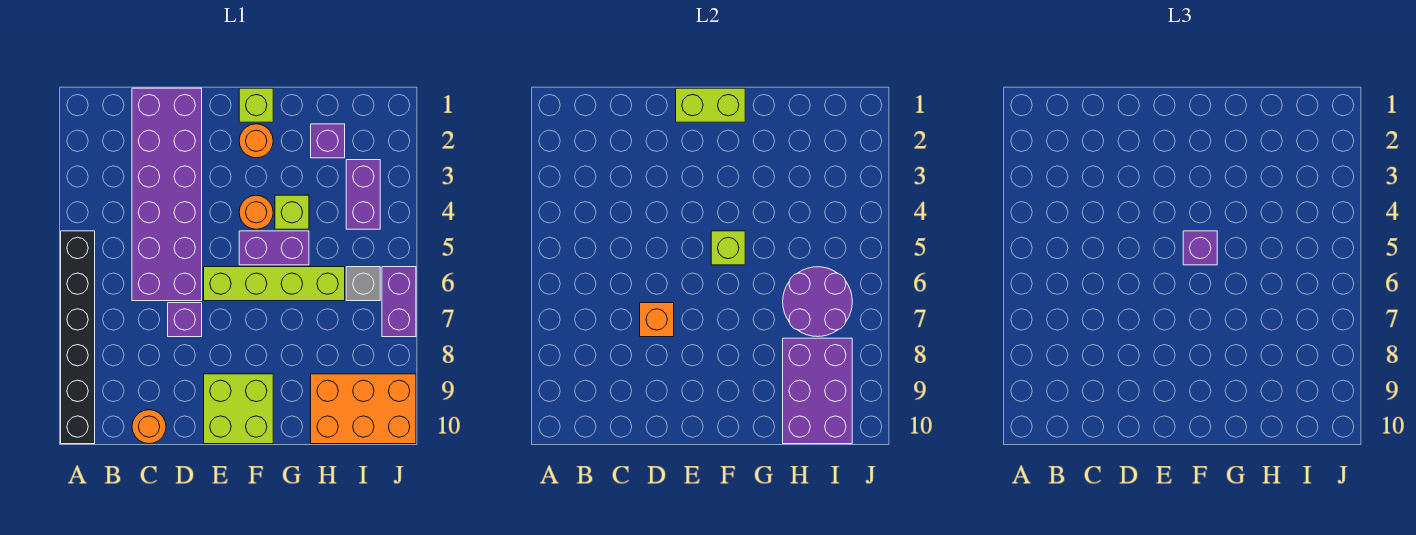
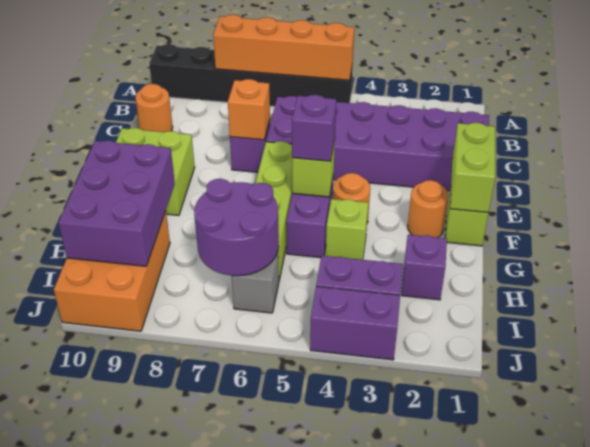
none -> orange brick A5:A8 level 2
purple brick H8:I10 level 2 -> purple brick G9:I10 level 2
purple brick J6:J7 level 1 -> purple brick J3:J4 level 1

